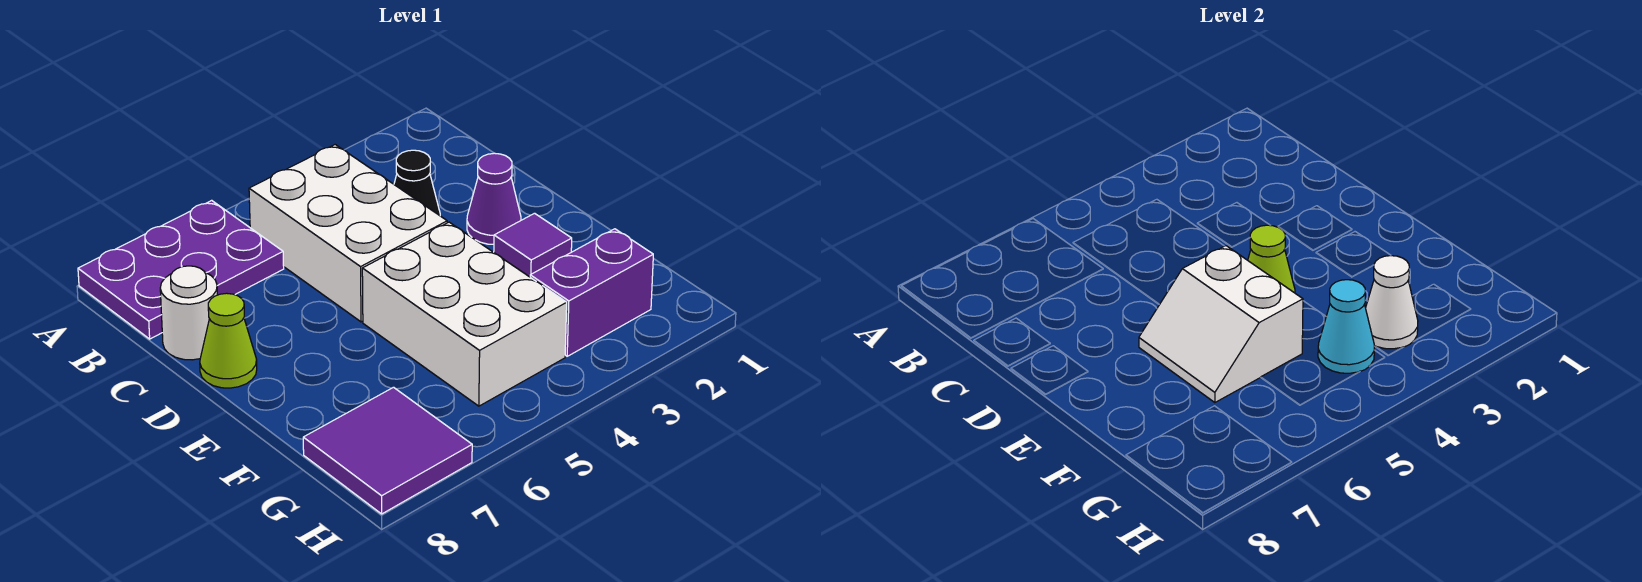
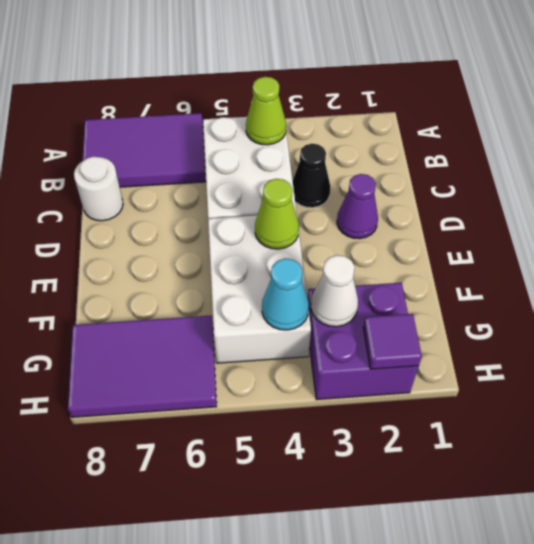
purple plate A6:B8 level 1 -> purple tile A6:B8 level 1
lime cone D8 level 1 -> lime cone B4 level 2
purple tile E2 level 1 -> purple tile H2 level 2
white slope E5:F6 level 2 top 5 -> none
purple brick G2:G3 level 1 -> purple brick G2:H3 level 1
purple tile G7:H8 level 1 -> purple tile G6:H8 level 1

